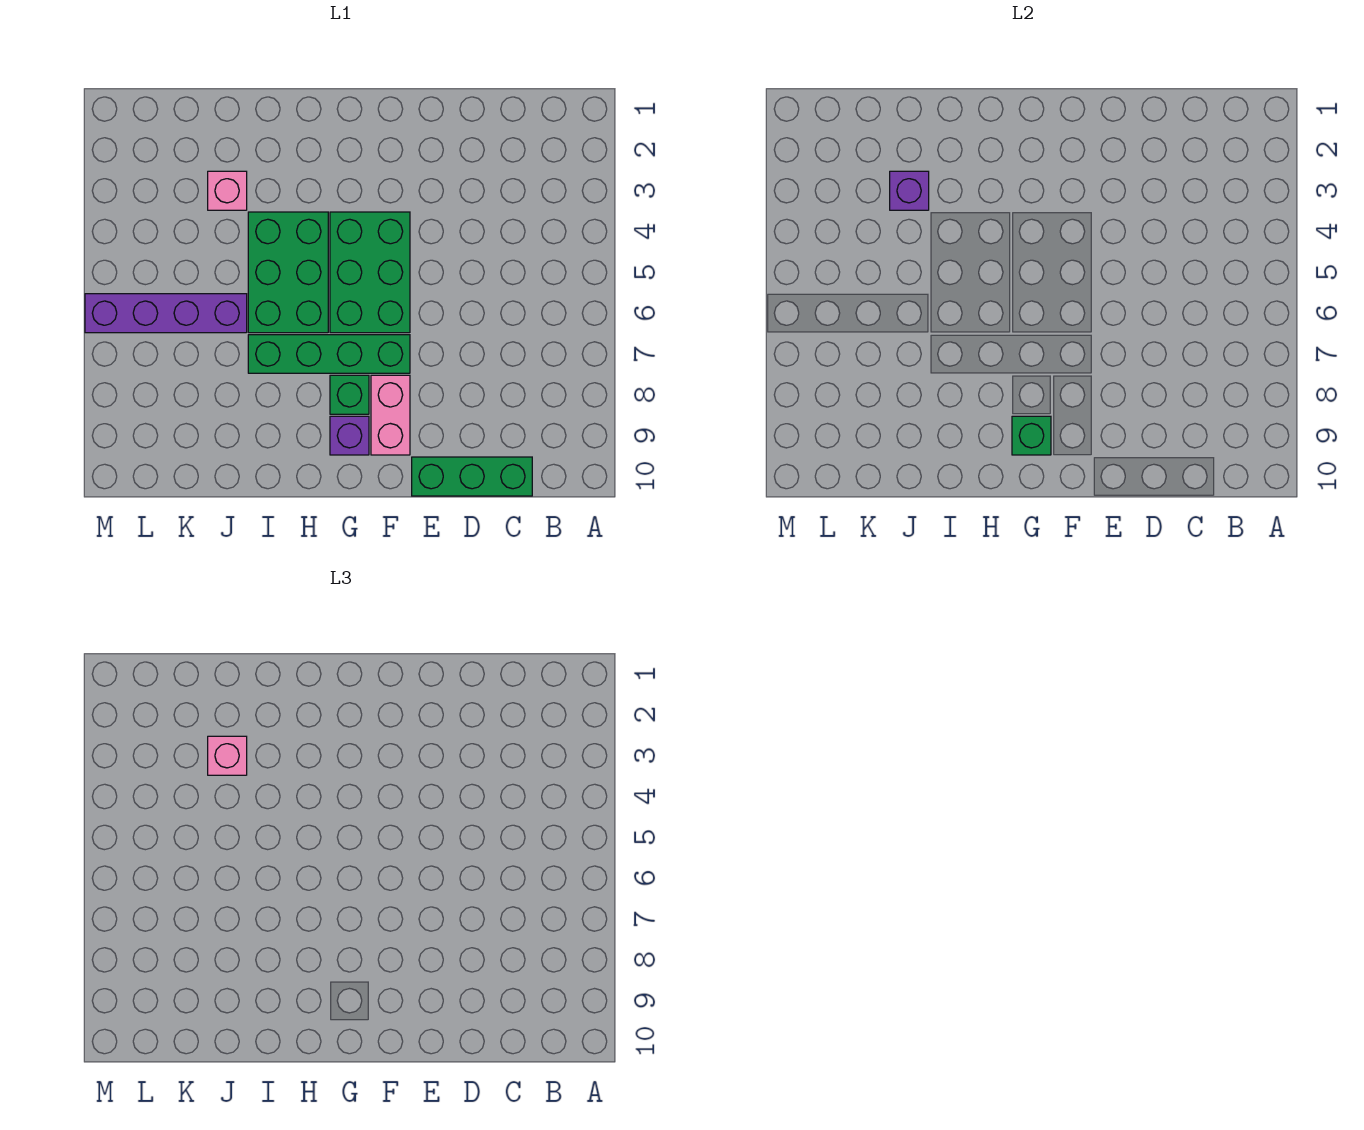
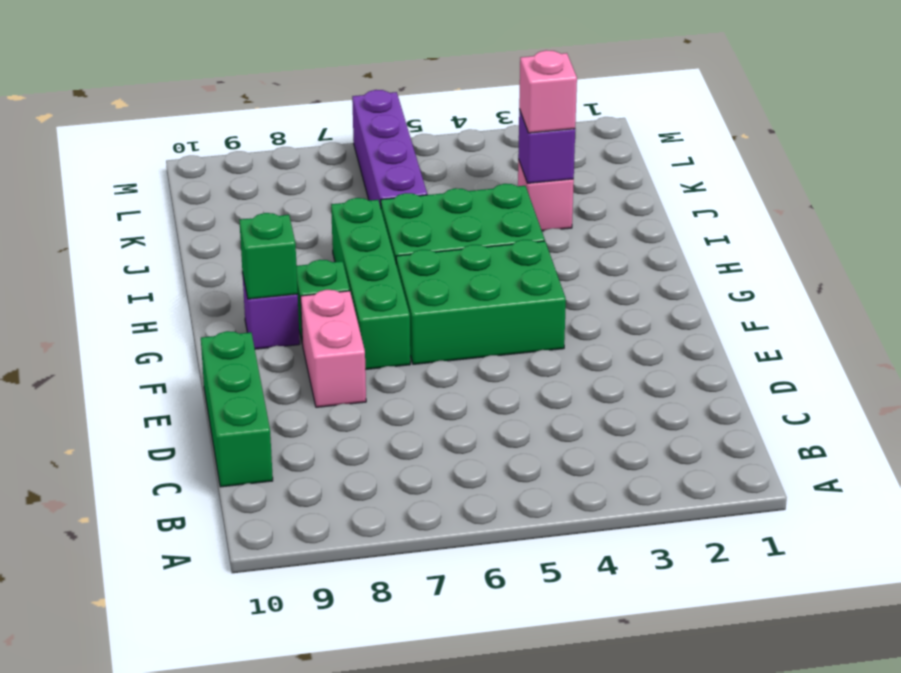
pink brick F8:F9 level 1 -> pink brick E8:F8 level 1

